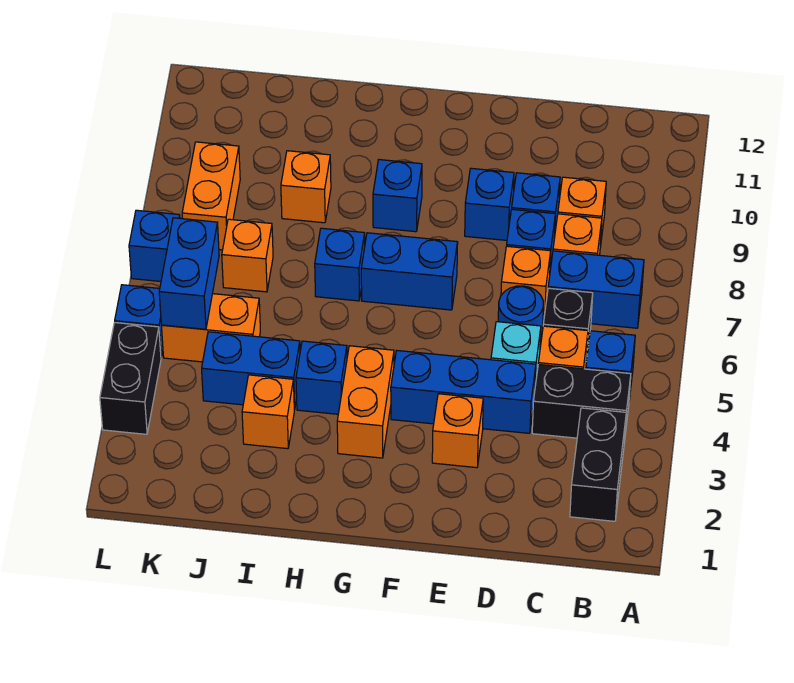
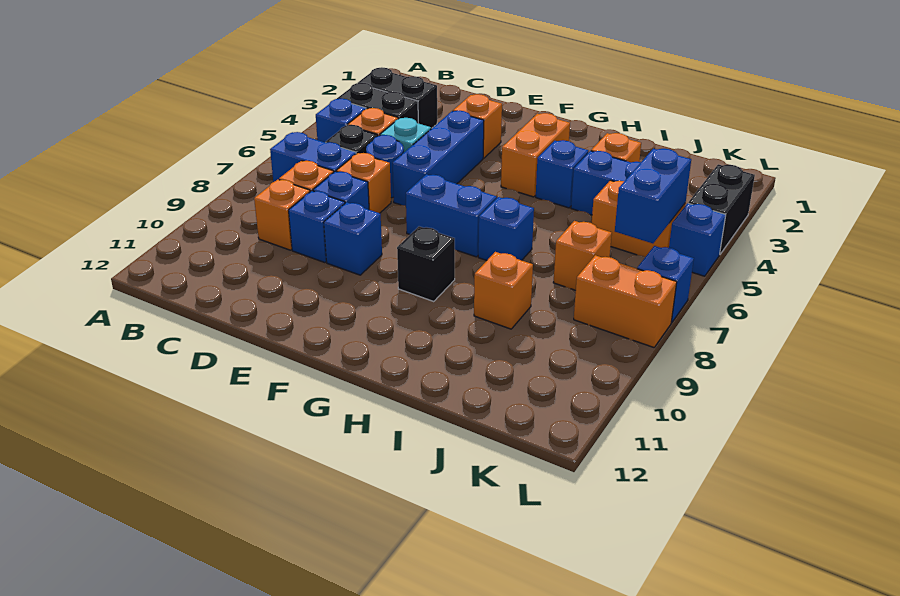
black brick B2:B3 level 1 -> black brick B3:C3 level 1
blue brick D4:F4 level 1 -> blue brick E4:E6 level 1
blue brick G9 level 1 -> black brick G9 level 1
orange brick K8:K9 level 1 -> orange brick K8:L8 level 1

